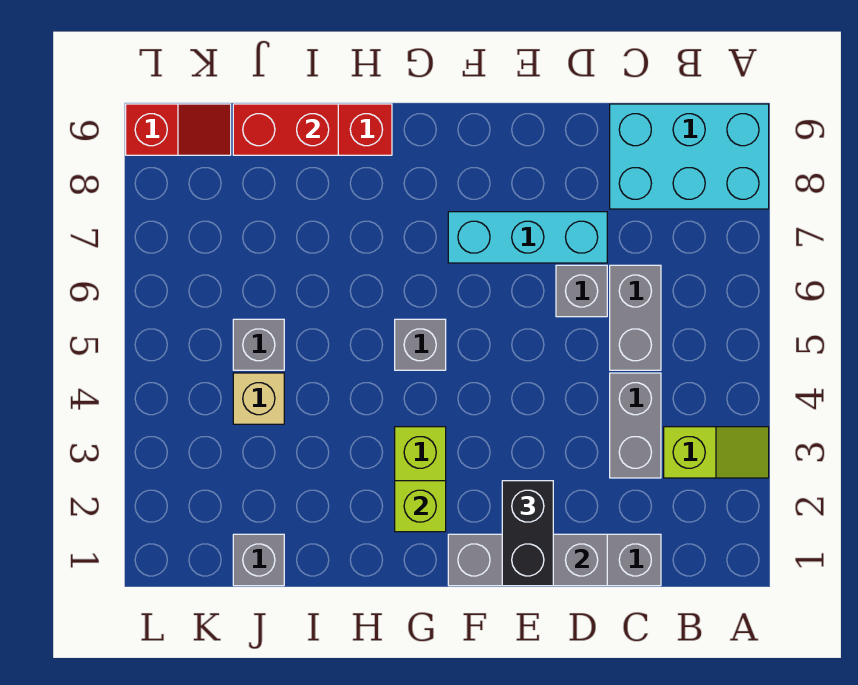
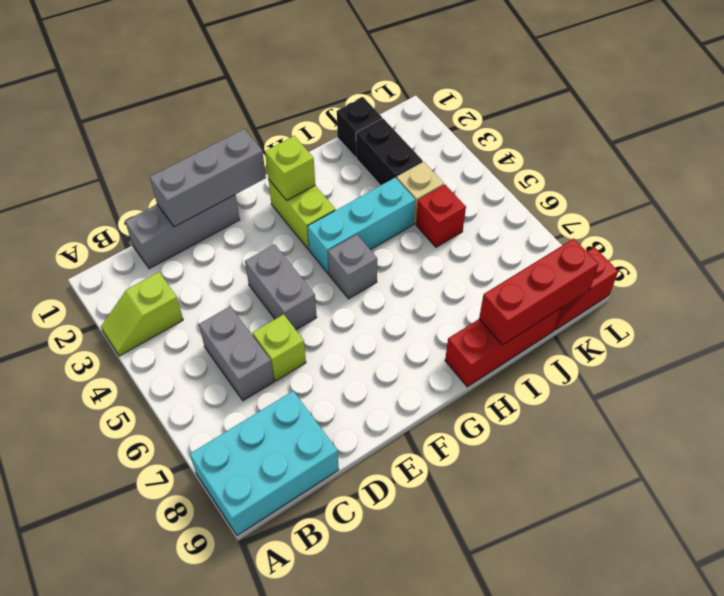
grey brick C3:C4 level 1 -> grey brick E4:E5 level 1
grey brick D6 level 1 -> lime brick D6 level 1
cyan brick D7:F7 level 1 -> cyan brick G4:I4 level 1
black brick E1:E2 level 3 -> black brick J2:J3 level 1
red brick I9:J9 level 2 -> red brick I9:K9 level 2
grey brick J1 level 1 -> black brick J1 level 1
grey brick J5 level 1 -> red brick J5 level 1

